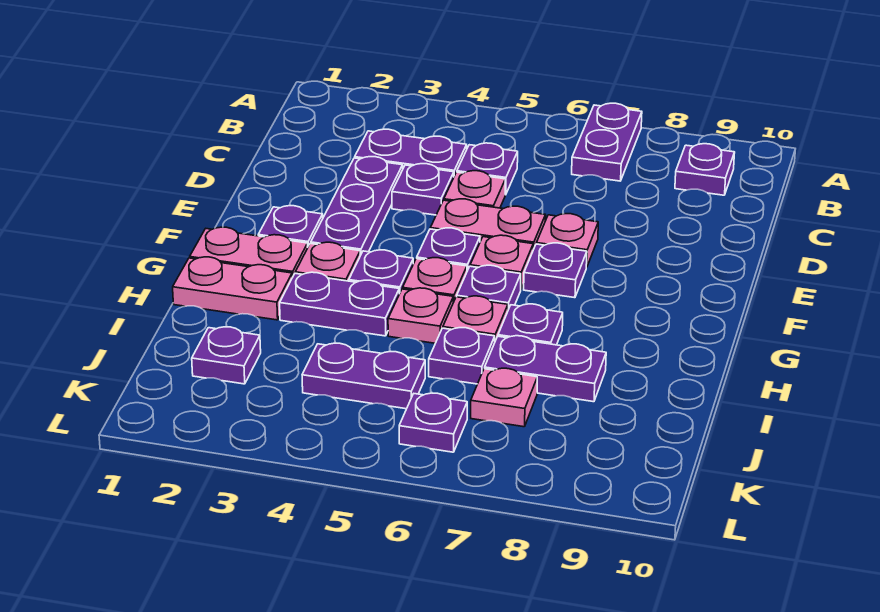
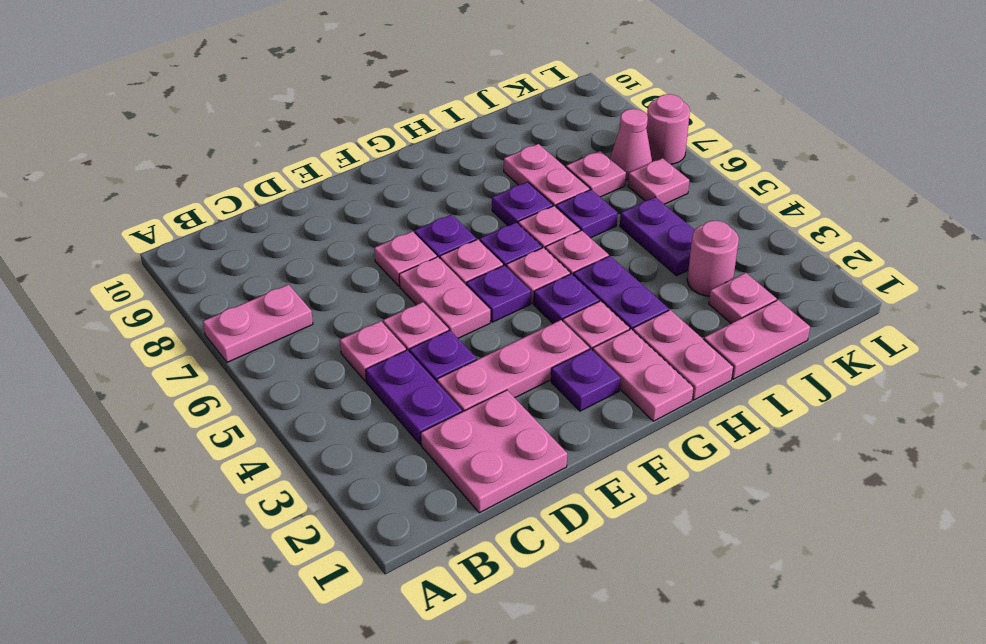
purple plate A7:B7 level 1 -> pink plate A7:B7 level 1
purple plate B9 level 1 -> none
none -> pink plate C1:D2 level 1
purple plate C5 level 1 -> pink plate C5 level 1
purple plate D3:F3 level 1 -> pink plate D3:F3 level 1
none -> pink plate I1:J1 level 1
purple plate I7:I8 level 1 -> pink plate I7:I8 level 1
purple plate J2 level 1 -> pink plate J2 level 1
none -> pink round brick J3 level 1
purple plate K6 level 1 -> pink plate K6 level 1
none -> pink cone K7 level 1
none -> pink round brick L7 level 1

